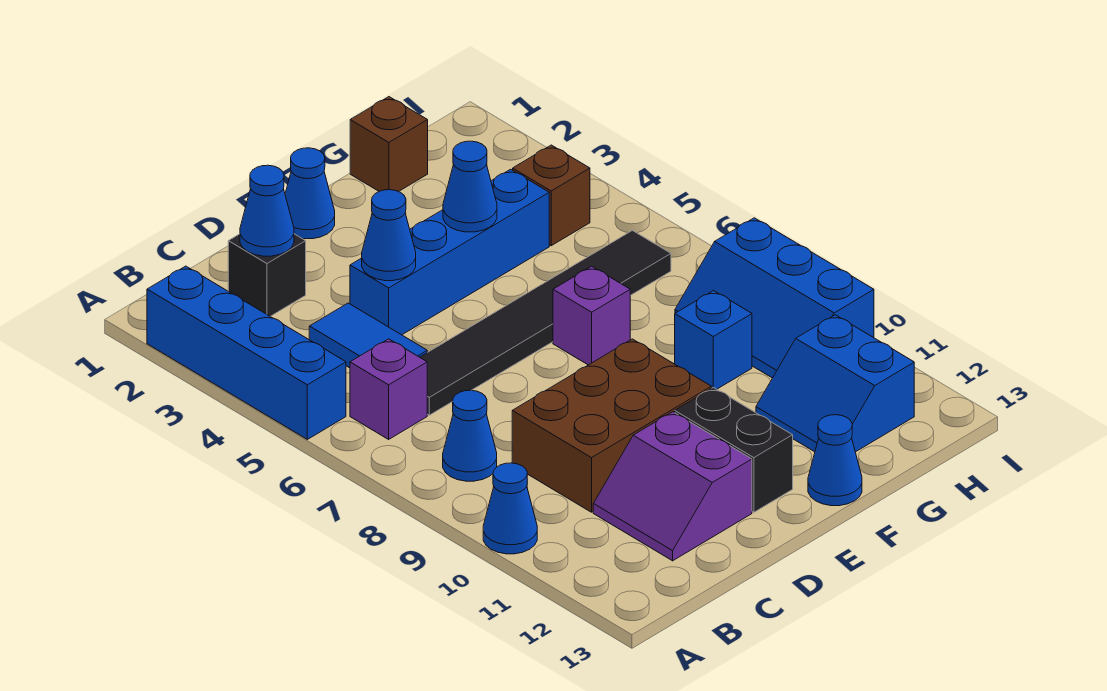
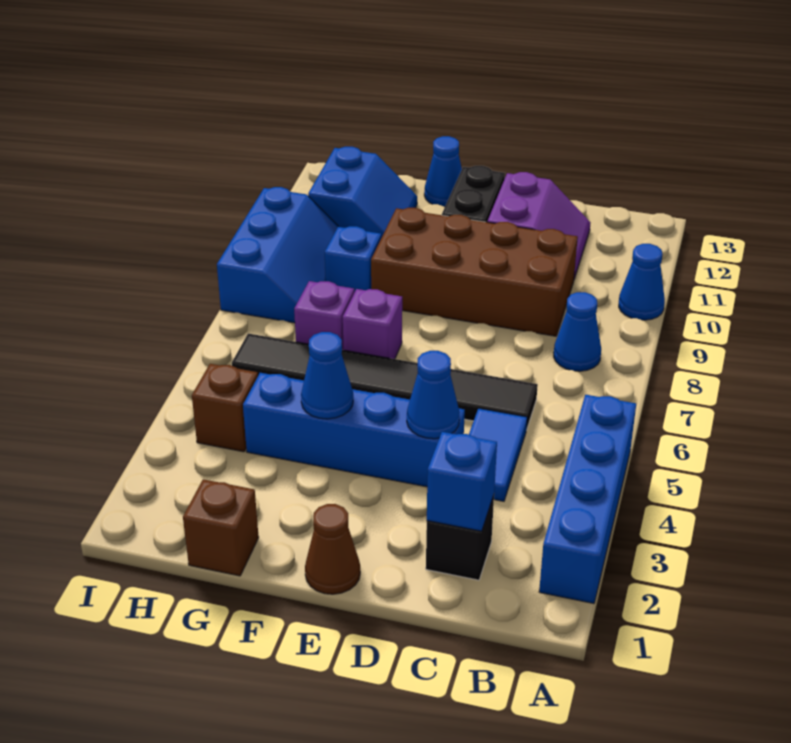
purple brick B6 level 1 -> purple brick G7 level 1
blue cone C2 level 2 -> blue brick C2 level 2
brown brick C9:E10 level 1 -> brown brick C9:F10 level 1
blue cone E1 level 1 -> brown cone E1 level 1

